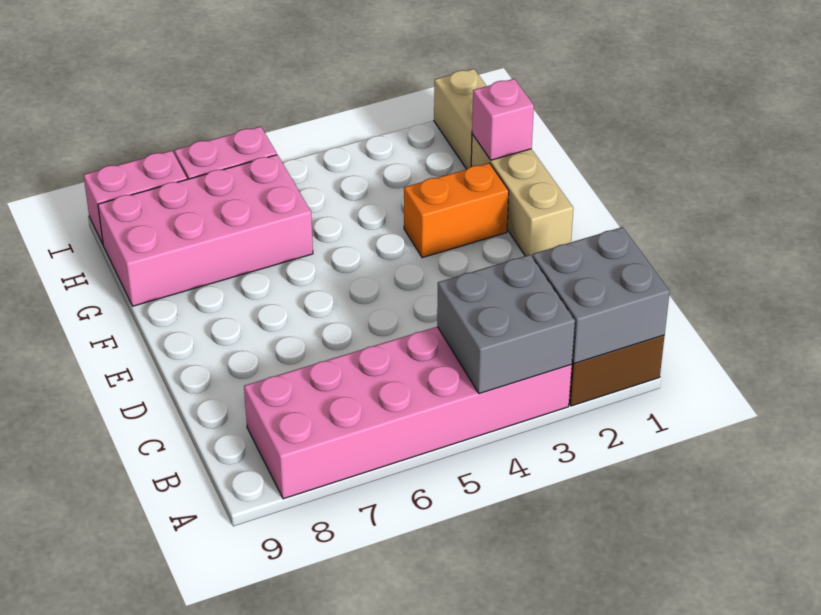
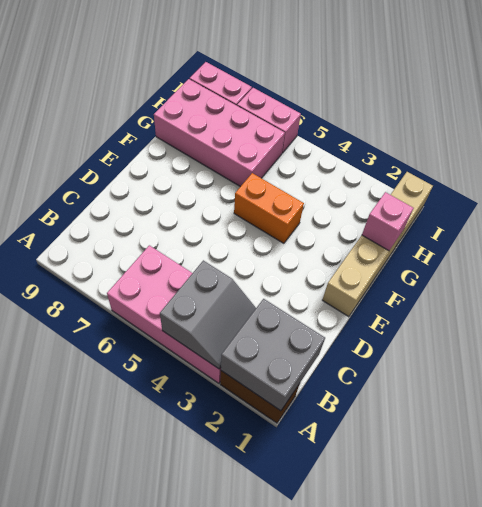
pink brick A3:B8 level 1 -> pink brick A3:B6 level 1
grey brick A3:B4 level 2 -> grey slope A3:B4 level 2 top 4
orange brick F2:F3 level 1 -> orange brick F4:F5 level 1

